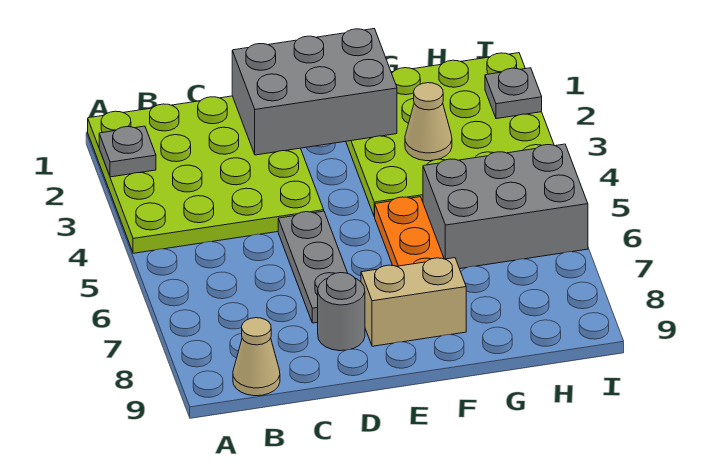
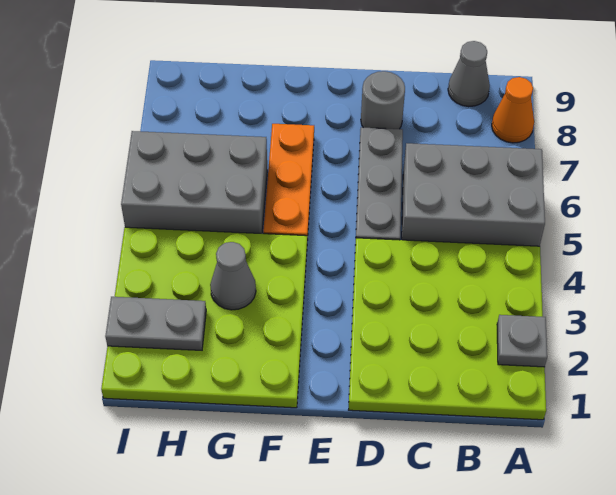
none -> orange cone A8 level 1
tan cone B9 level 1 -> grey cone B9 level 1
grey brick D1:F2 level 2 -> grey brick A5:C6 level 1
tan brick E8:F8 level 1 -> none
tan cone G3 level 2 -> grey cone G3 level 2
grey plate I2 level 2 -> grey plate H2:I2 level 2

